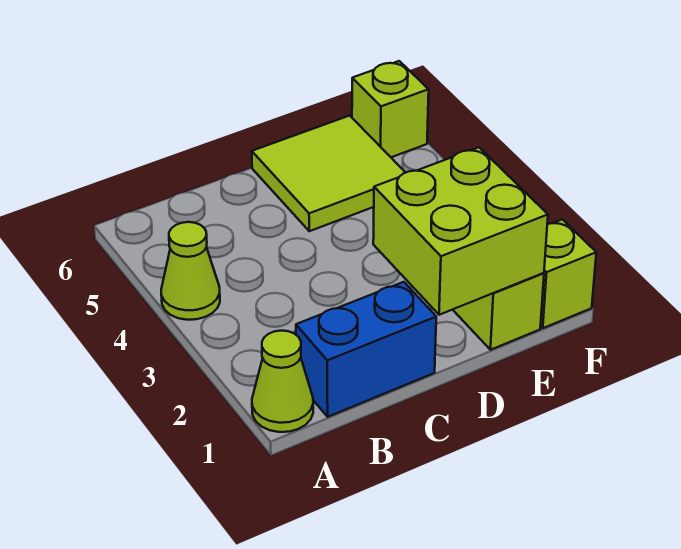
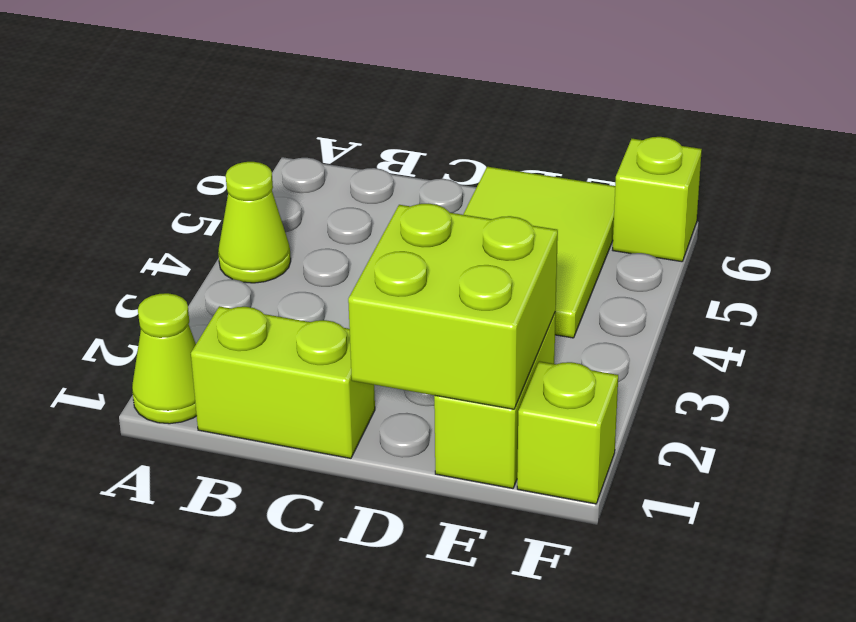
blue brick B1:C1 level 1 -> lime brick B1:C1 level 1
lime tile D5:E6 level 1 -> lime tile D4:E6 level 1

